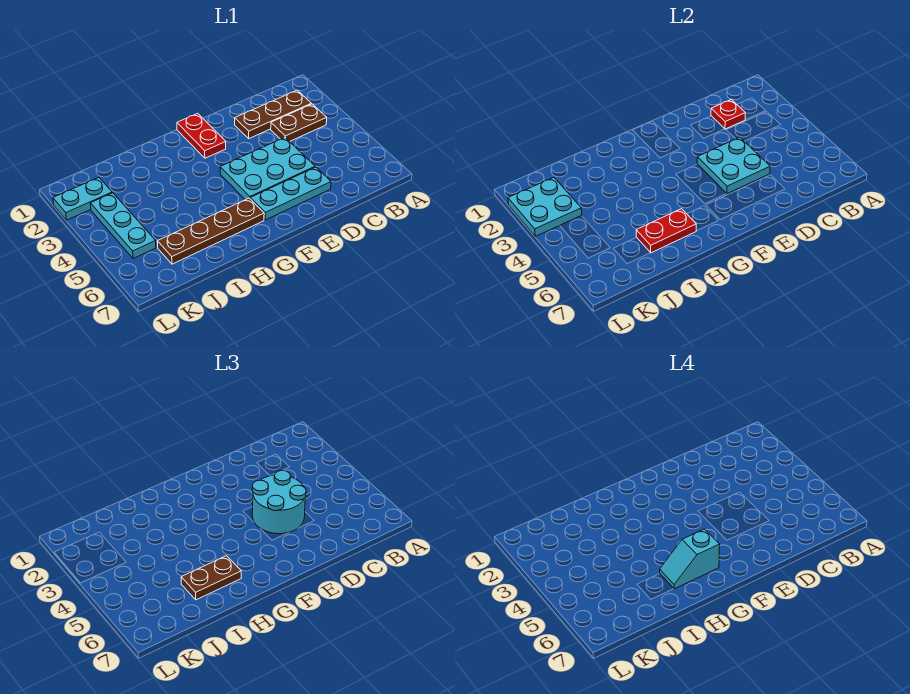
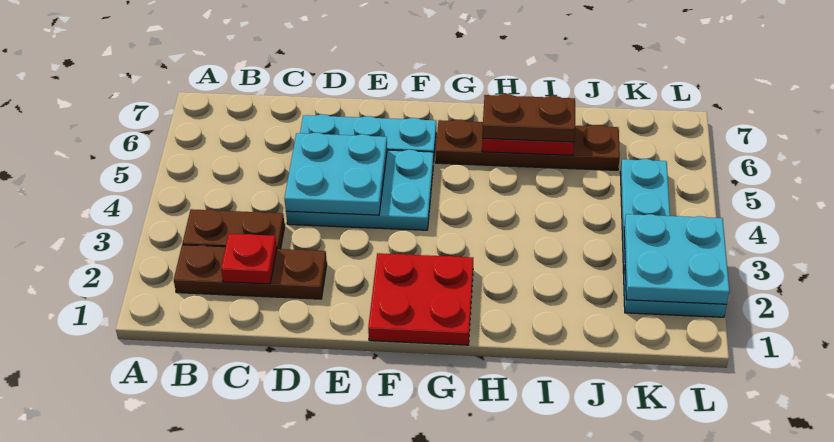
cyan round brick D4:E5 level 3 -> none
red plate F1:F2 level 1 -> red plate F1:G2 level 1
cyan slope G6:H6 level 4 top G -> none

